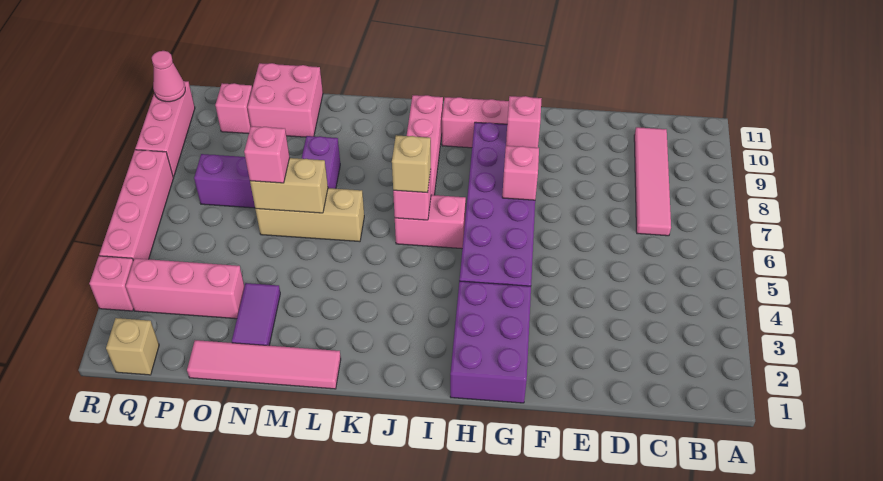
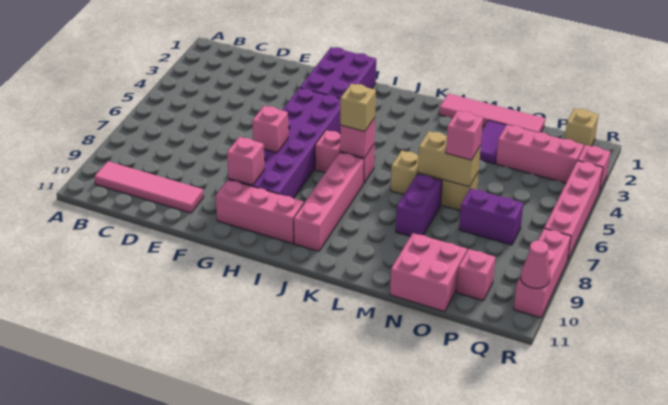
pink tile C7:C10 level 1 -> pink tile B10:E10 level 1

